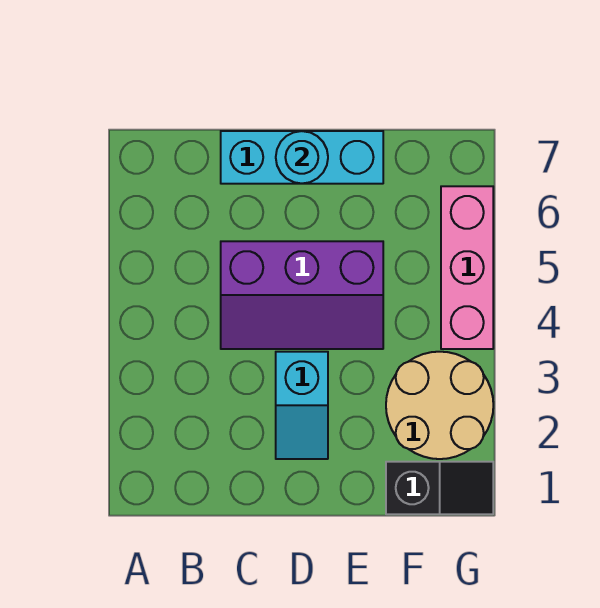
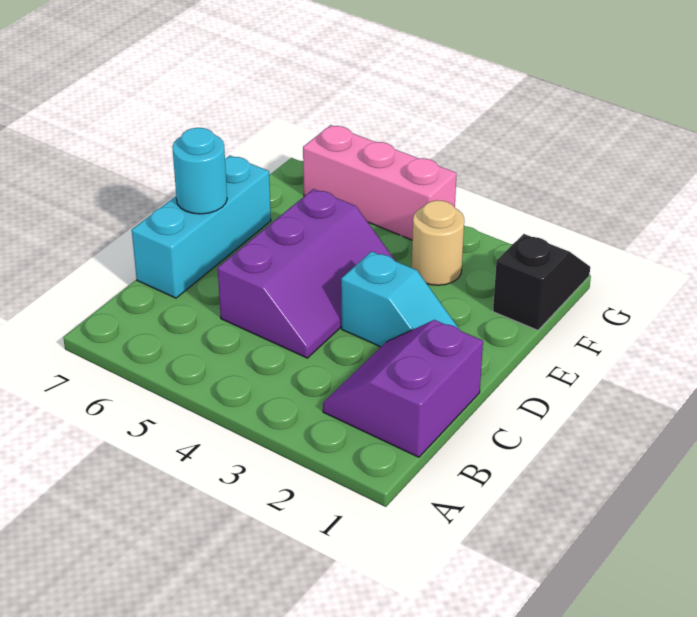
none -> purple slope B1:C2 level 1 top 1
tan round brick F2:G3 level 1 -> tan round brick F3 level 1

